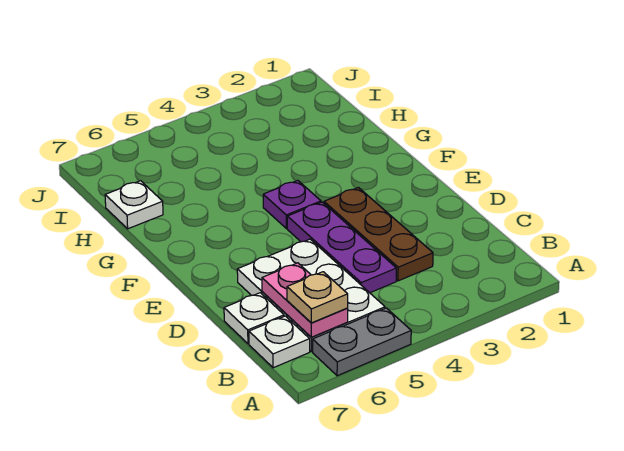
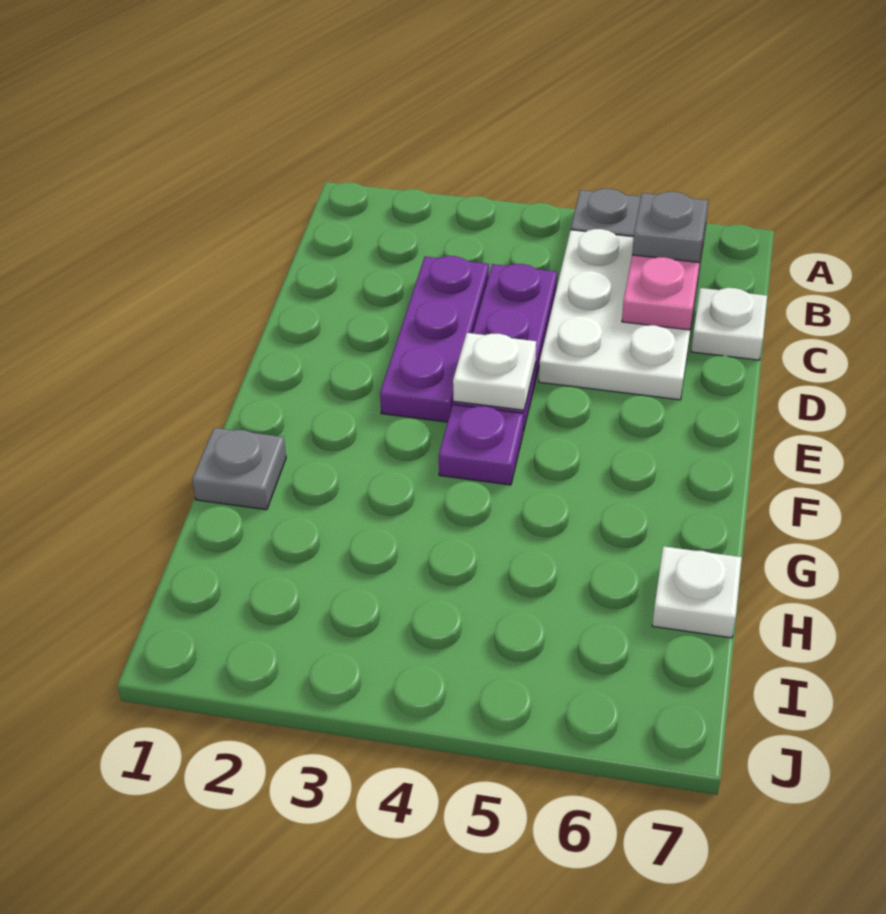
tan plate B6 level 3 -> grey plate B6 level 3
white plate B7 level 1 -> white plate E4 level 2
brown plate C3:E3 level 1 -> purple plate C3:E3 level 1
none -> grey plate G1 level 1

